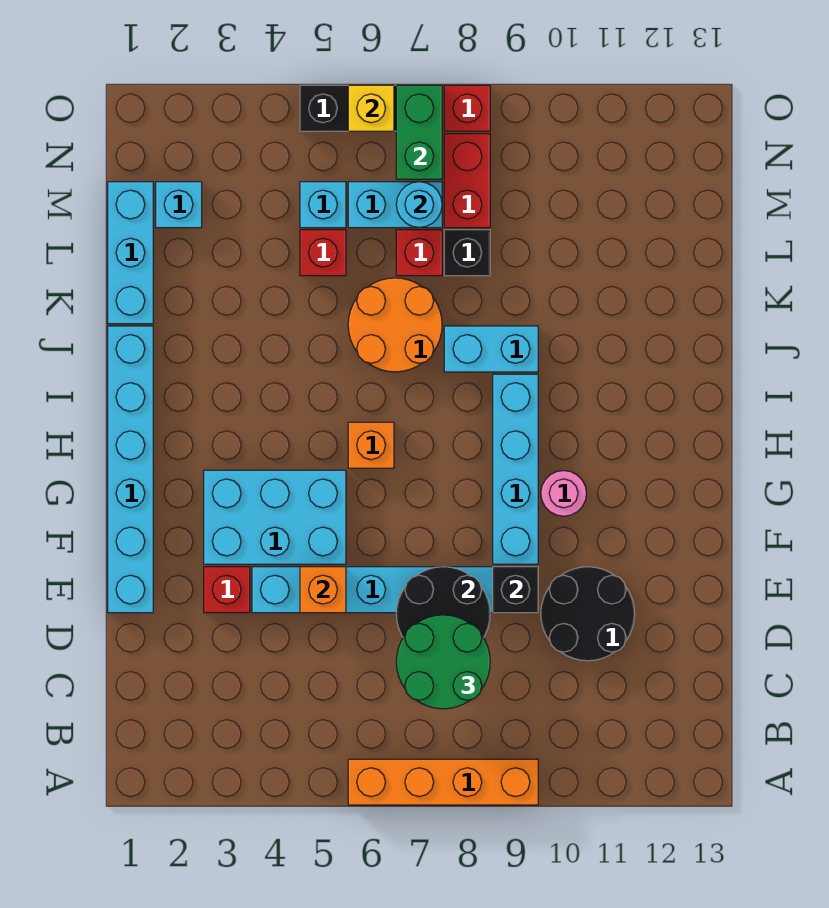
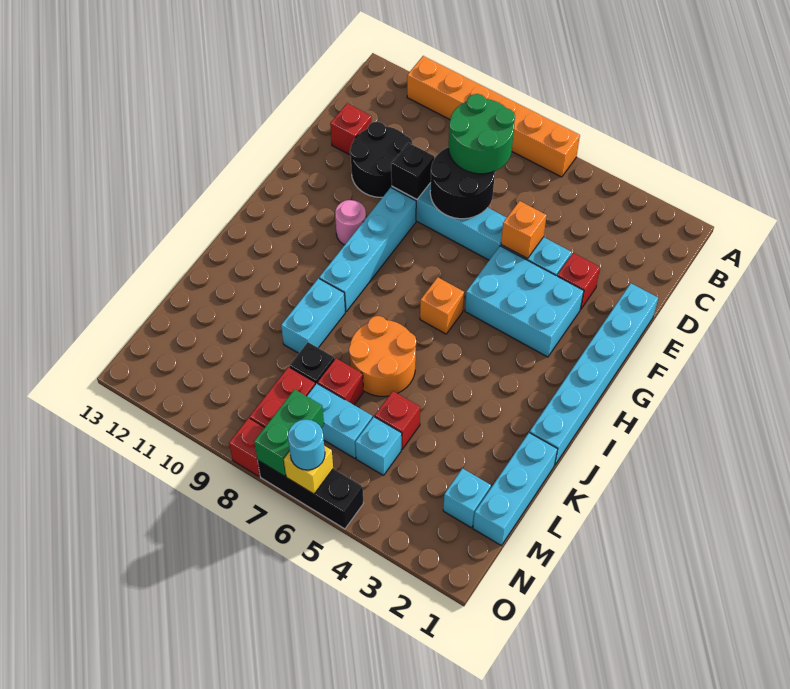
orange brick A6:A9 level 1 -> orange brick A6:A11 level 1
none -> red brick D12 level 1
cyan brick J8:J9 level 1 -> cyan brick J9:K9 level 1
cyan round brick M7 level 2 -> cyan round brick O6 level 3

